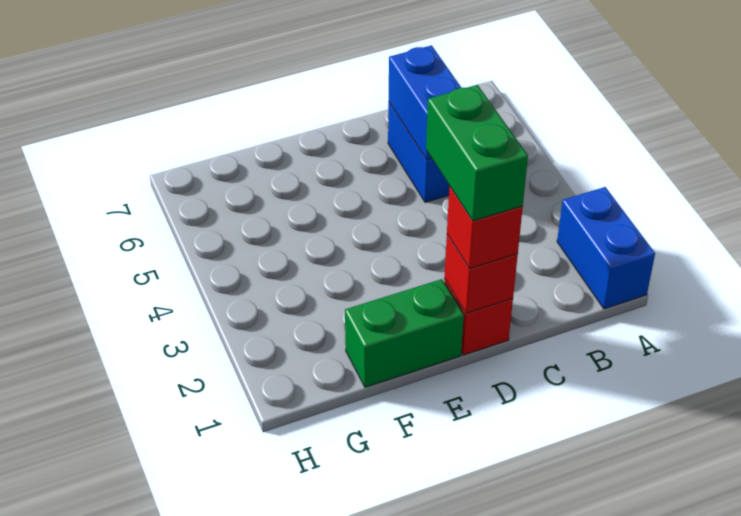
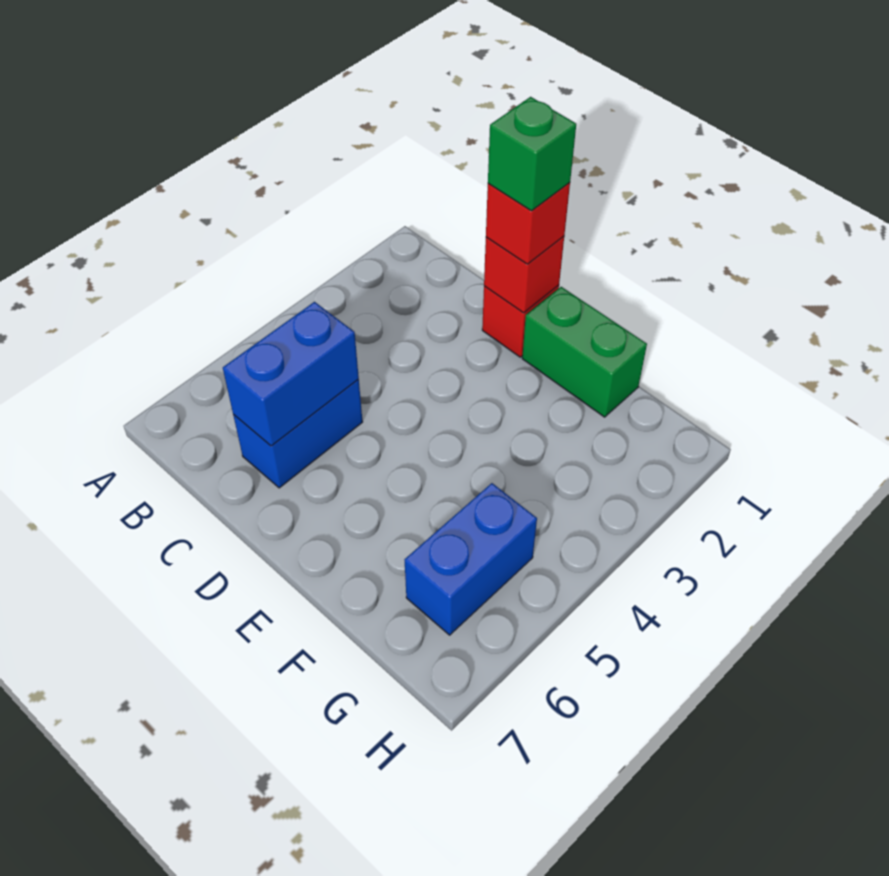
blue brick A1:A2 level 1 -> blue brick G5:G6 level 1
green brick D1:D2 level 4 -> green brick D1 level 4

